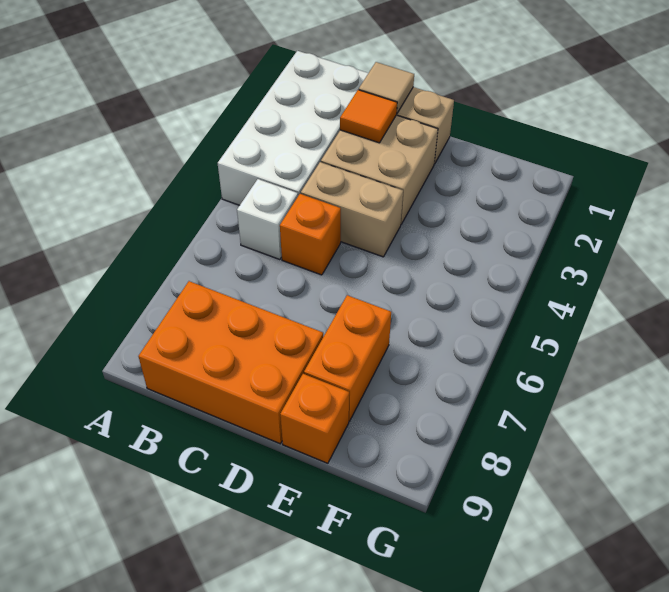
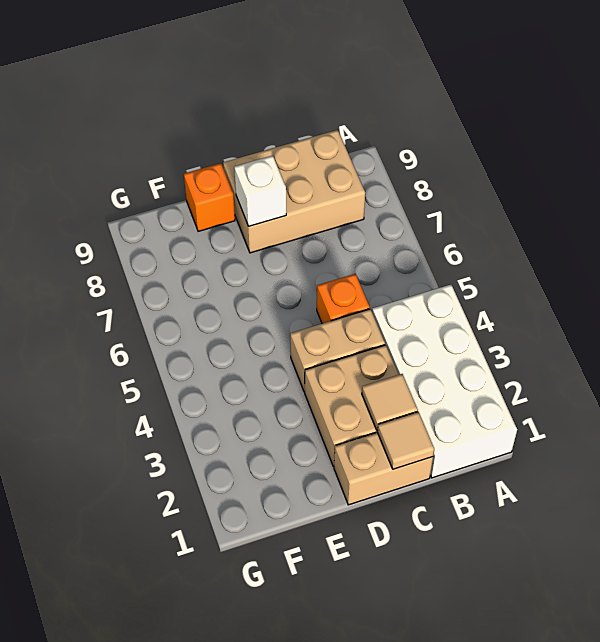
white brick B5 level 1 -> white brick D8 level 2
orange brick B8:D9 level 1 -> tan brick B8:D9 level 1
orange tile C2 level 2 -> tan tile C2 level 2
orange brick E7:E8 level 1 -> none

